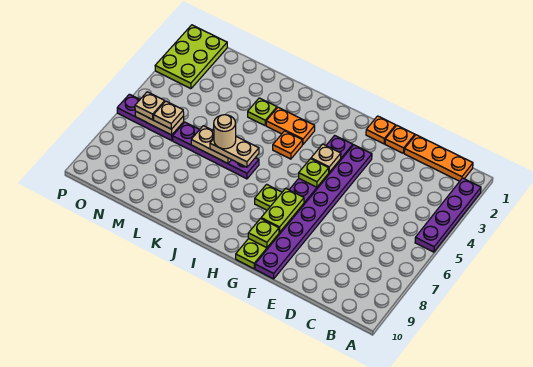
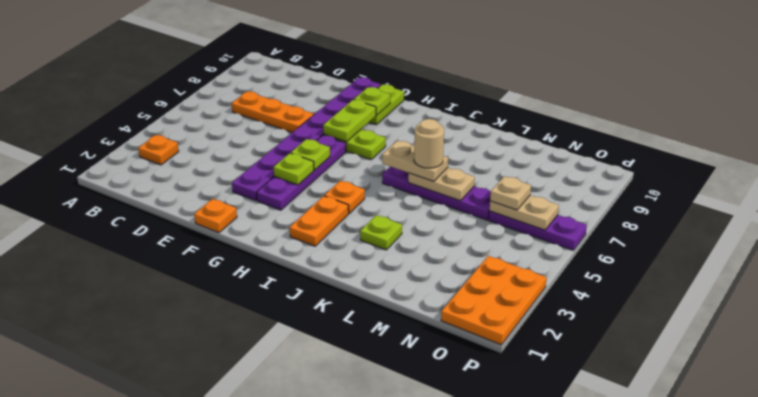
purple plate A2:A5 level 1 -> none
orange plate B1:D1 level 1 -> orange plate C7:E7 level 1
orange plate E1 level 1 -> orange plate B3 level 1
tan plate G4 level 2 -> lime plate G4 level 2
orange plate I3:J3 level 1 -> orange plate I2:I3 level 1
lime plate O1:P3 level 1 -> orange plate O1:P3 level 1
tan plate O6 level 3 -> none

